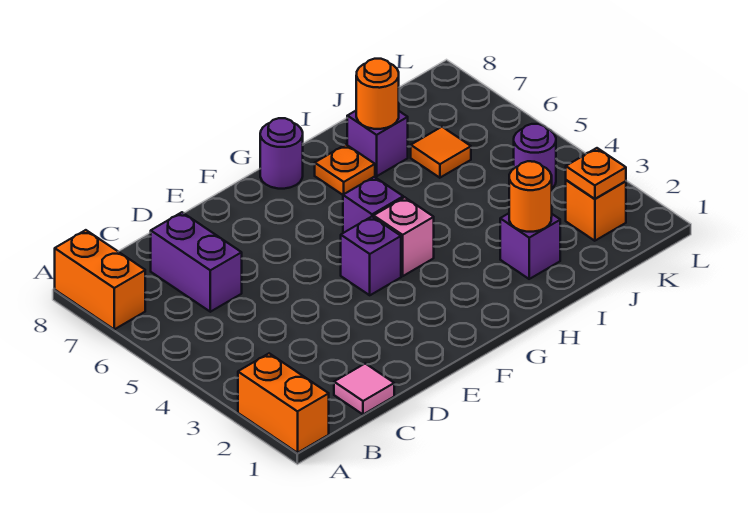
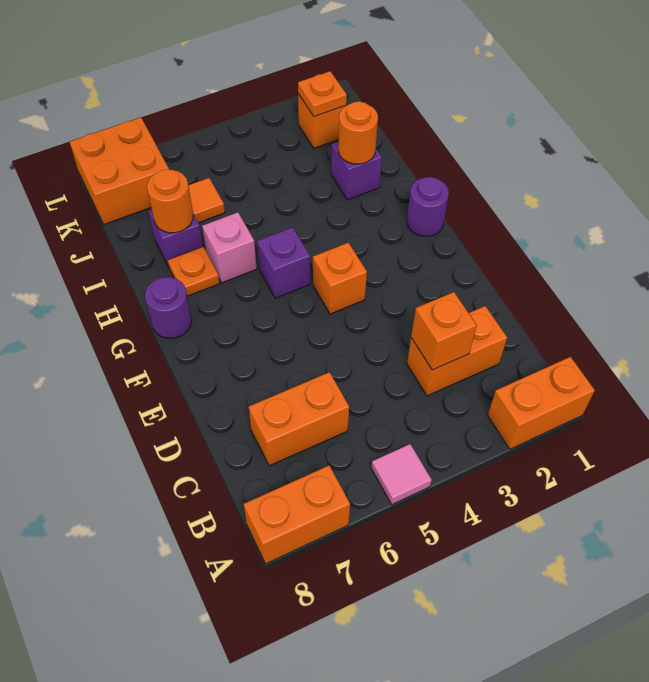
pink tile C1 level 1 -> pink tile A5 level 1
none -> orange brick C2:C3 level 1
none -> orange brick C3 level 2
purple brick C6:C7 level 1 -> orange brick C6:C7 level 1
purple brick F4 level 1 -> orange brick F4 level 1
pink brick G4 level 1 -> pink brick H6 level 1
purple round brick K4 level 1 -> purple round brick G1 level 1
none -> orange brick K7:L8 level 1

